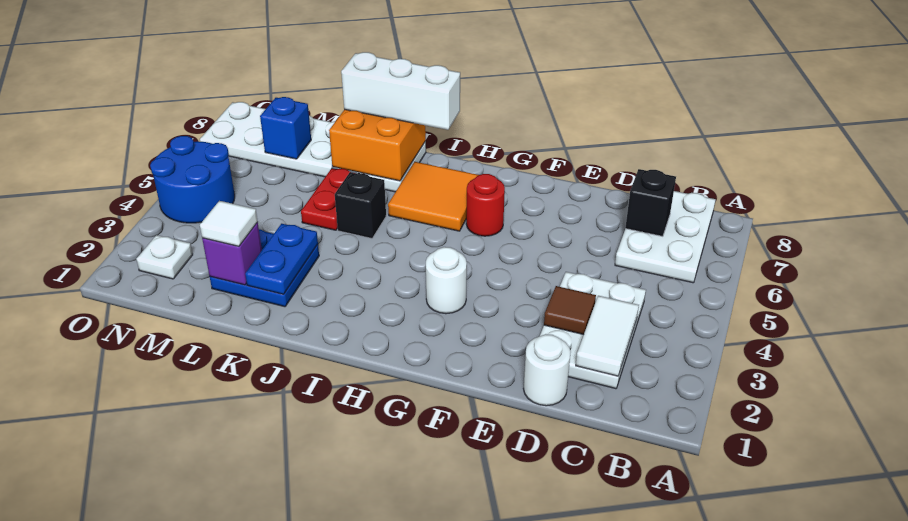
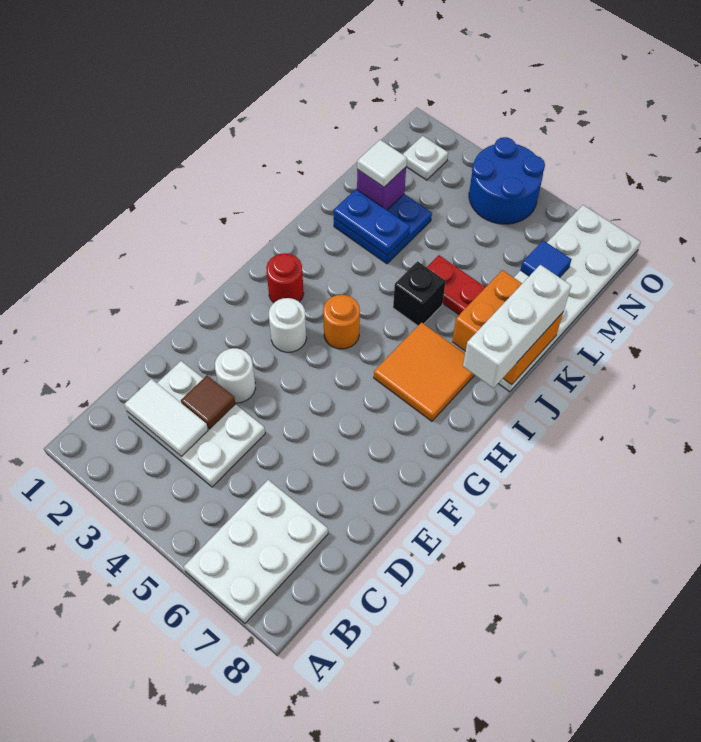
white plate B6:C8 level 1 -> white plate A6:C7 level 1
black brick C7 level 2 -> none
white round brick D1 level 1 -> white round brick E3 level 1
red round brick G6 level 1 -> red round brick H2 level 1
none -> orange round brick H4 level 1
blue brick M7 level 2 -> blue tile M7 level 2

